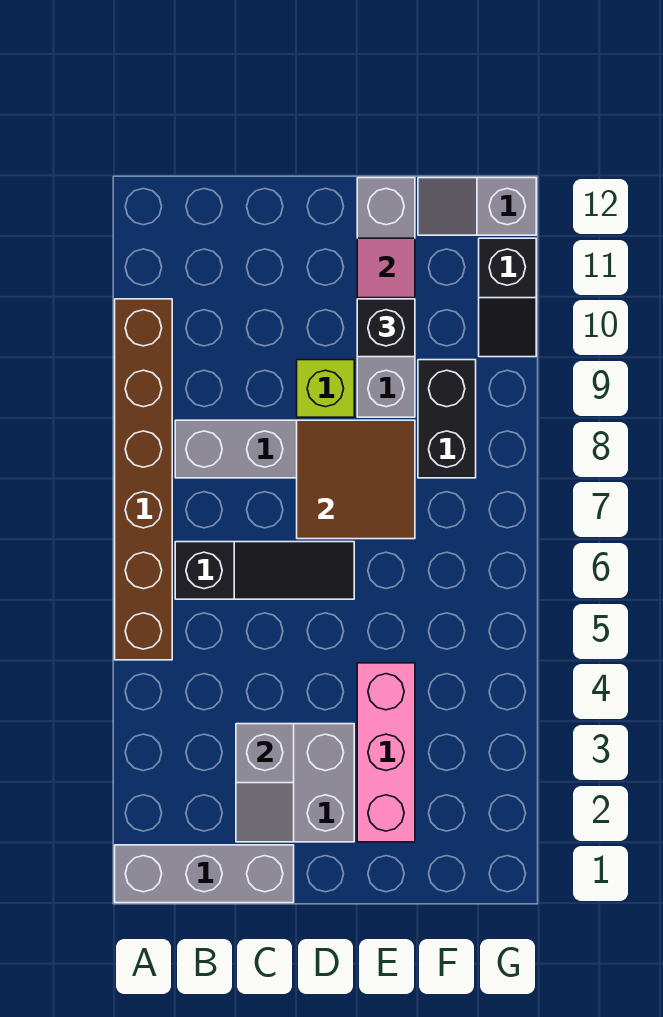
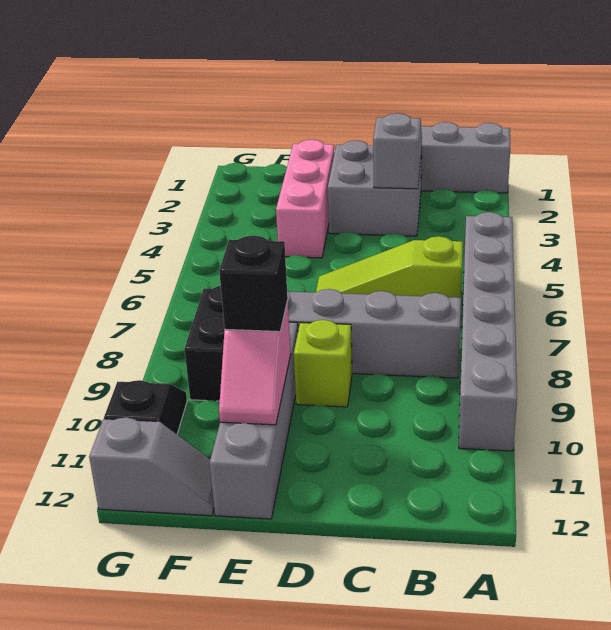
brown brick A5:A10 level 1 -> grey brick A5:A10 level 1
black slope B6:D6 level 1 top B -> lime slope B6:D6 level 1 top B
brown tile D7:E8 level 2 -> none

